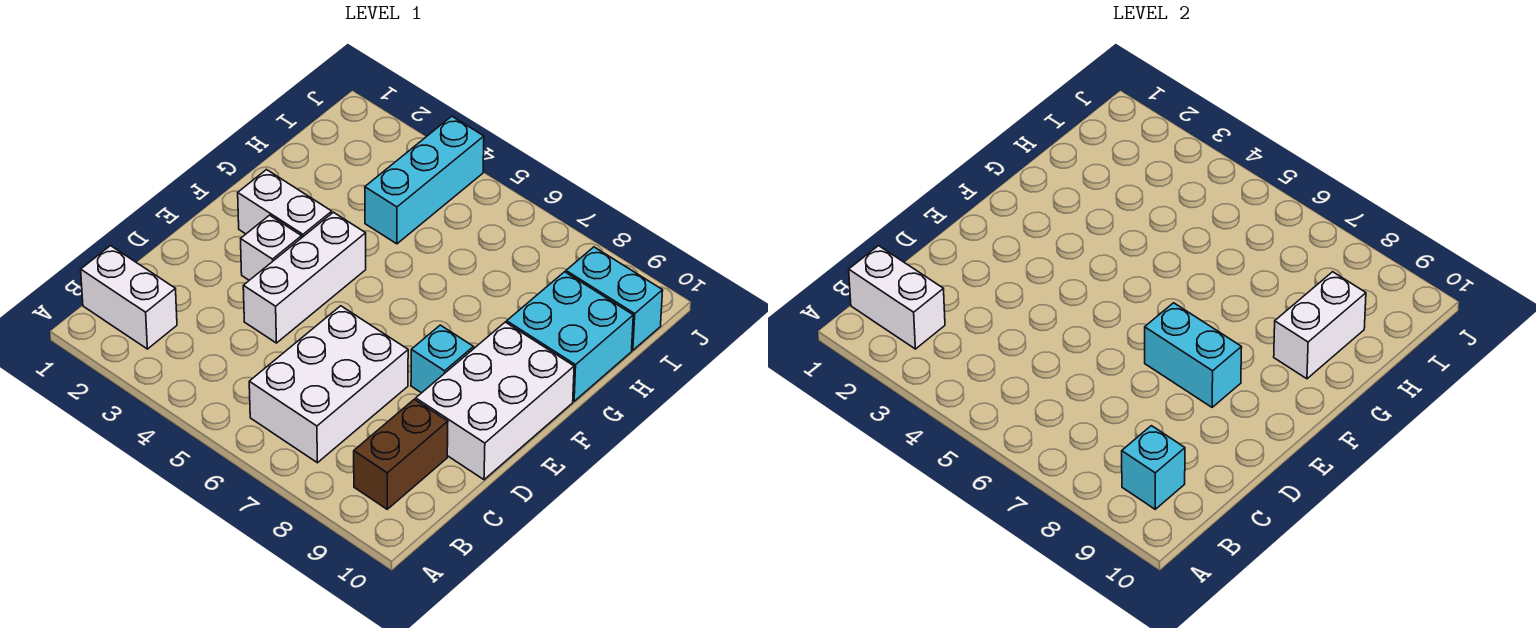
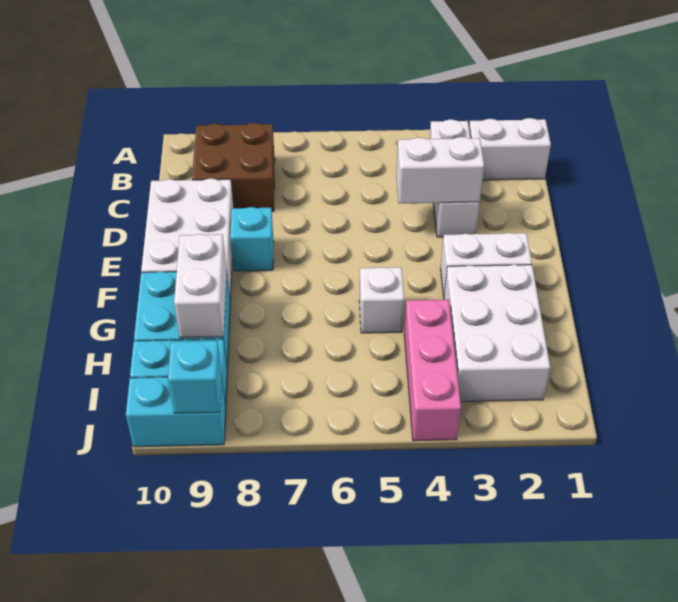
white brick B1:B2 level 2 -> white brick D3:D4 level 2
white brick B6:D7 level 1 -> white brick G2:I3 level 1
brown brick B9:C9 level 1 -> brown brick B8:C9 level 1
cyan brick B9 level 2 -> cyan brick J9 level 2
white brick D4:F4 level 1 -> white brick B3:D3 level 1
white brick E3 level 1 -> white brick G5 level 1
cyan brick E7:E8 level 2 -> cyan brick J9:J10 level 1
cyan brick H4:J4 level 1 -> pink brick H4:J4 level 1

